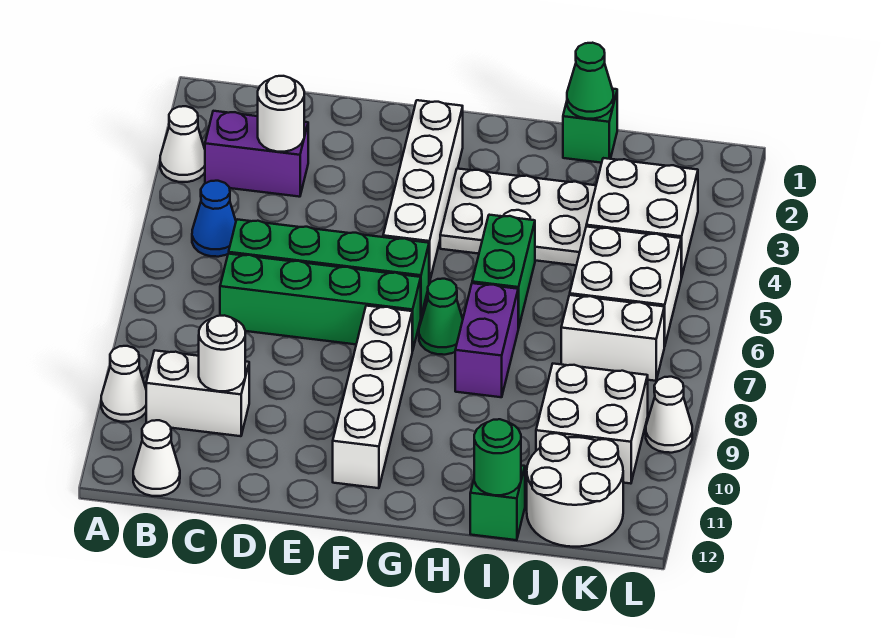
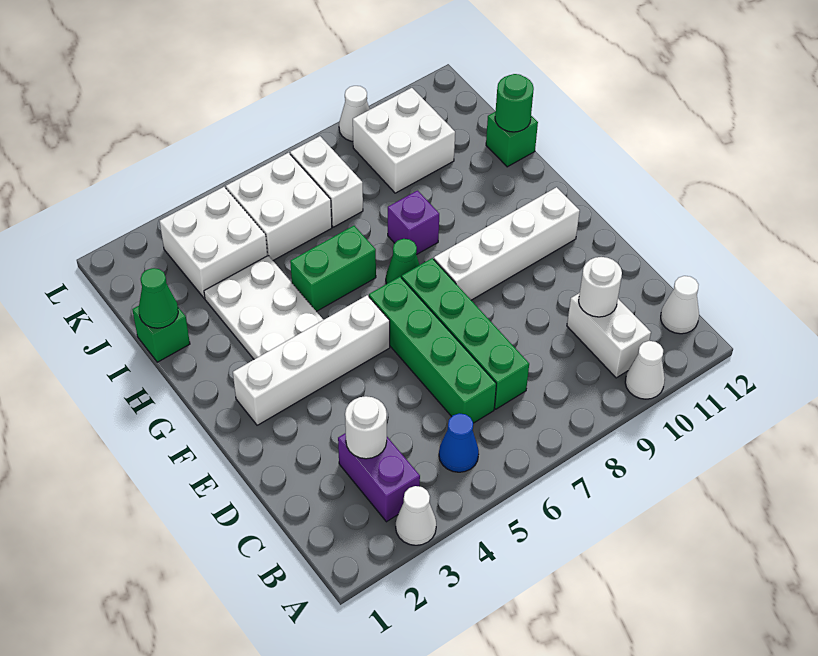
purple brick H7:H8 level 1 -> purple brick H8 level 1
white round brick J11:K12 level 1 -> none

